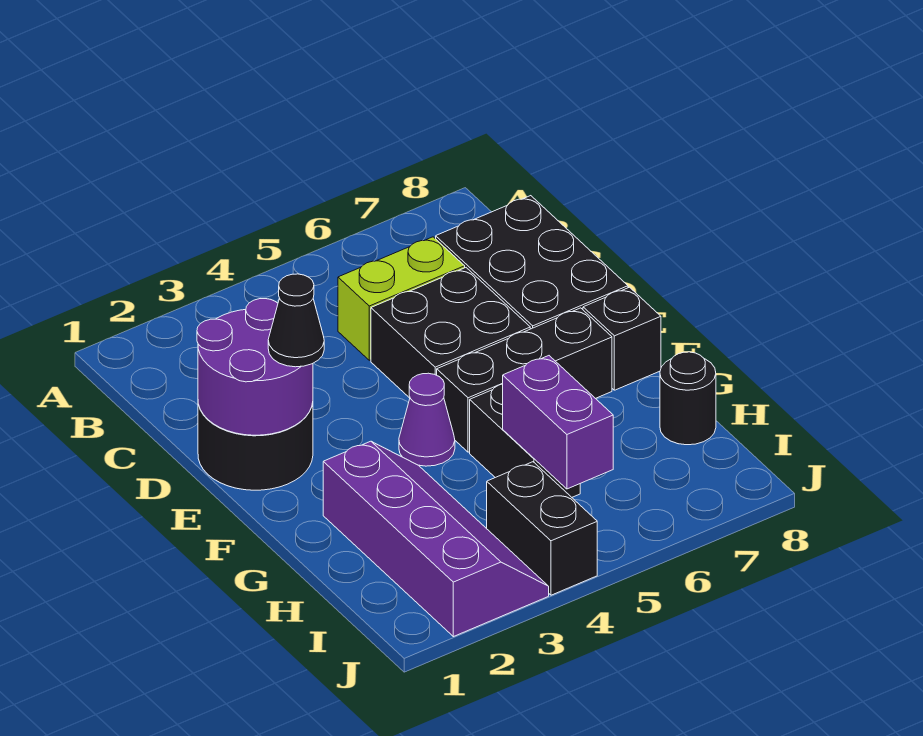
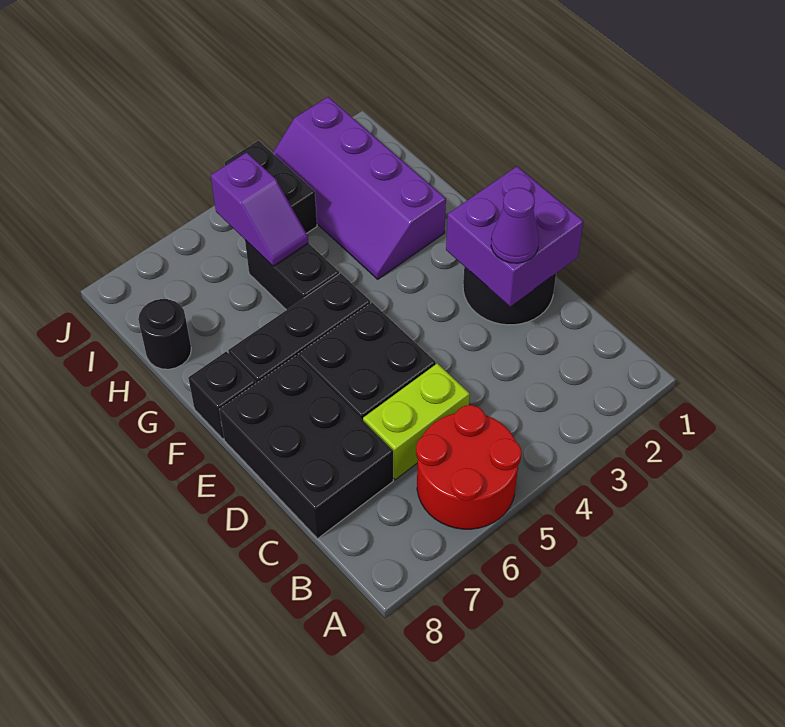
none -> red round brick A5:B6 level 1
purple round brick D1:E2 level 2 -> purple brick D1:E2 level 2
black cone E2 level 3 -> none
purple cone F4 level 1 -> purple cone D2 level 3
purple brick H5:I5 level 2 -> purple slope H5:I5 level 2 top I

